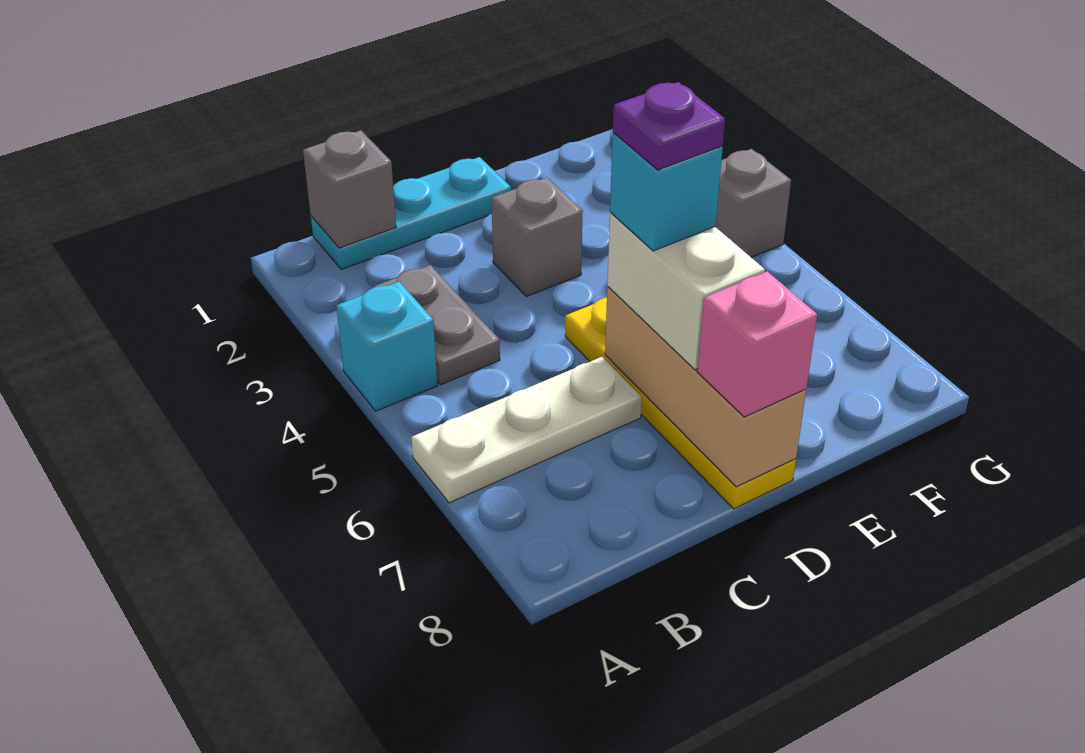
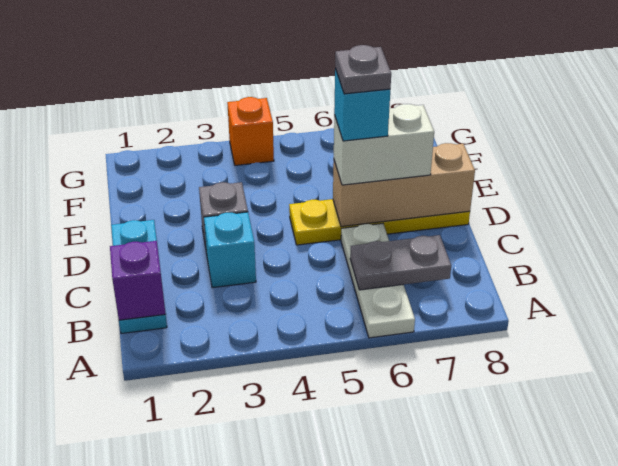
cyan brick A4 level 1 -> cyan brick C3 level 1
grey brick B1 level 2 -> purple brick B1 level 2
grey plate B3:B4 level 1 -> grey plate B6:B7 level 2
purple plate D6 level 5 -> grey plate D6 level 5
pink brick D8 level 3 -> none
grey brick G4 level 1 -> orange brick G4 level 1

